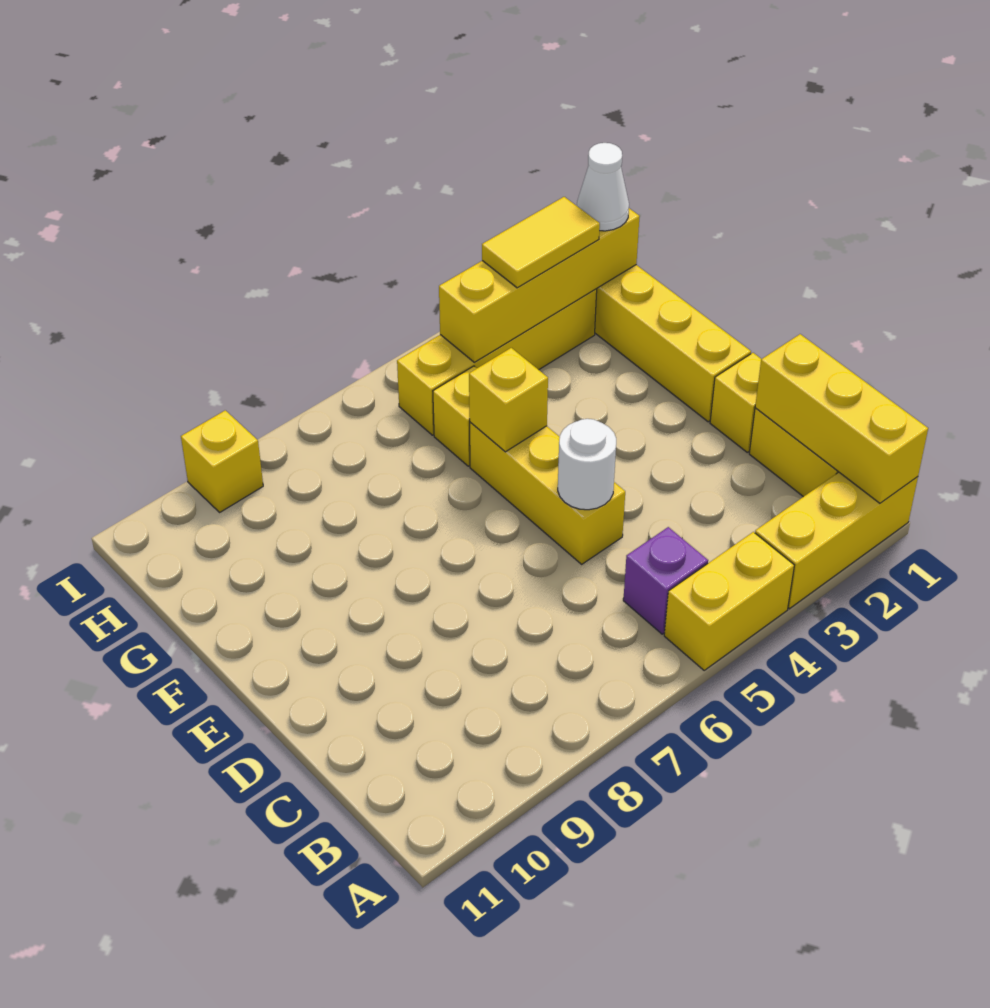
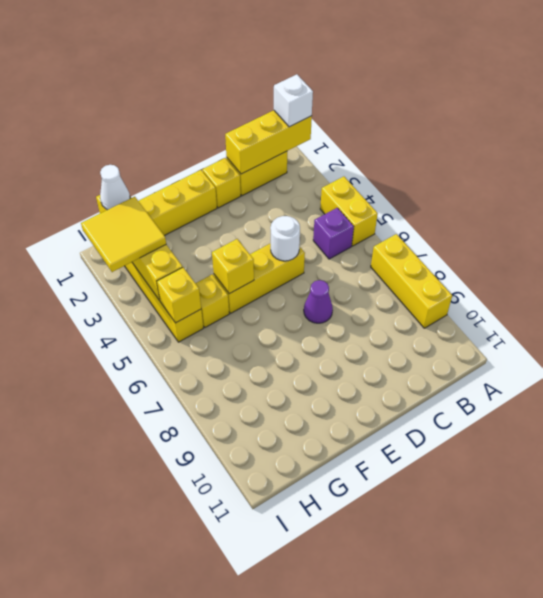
yellow brick A1:A3 level 1 -> yellow brick A7:A9 level 1
none -> white brick A1 level 3
none -> purple cone D7 level 1
yellow tile H2:H3 level 3 -> yellow tile H2:I3 level 3
yellow brick I9 level 1 -> yellow brick H5 level 2

